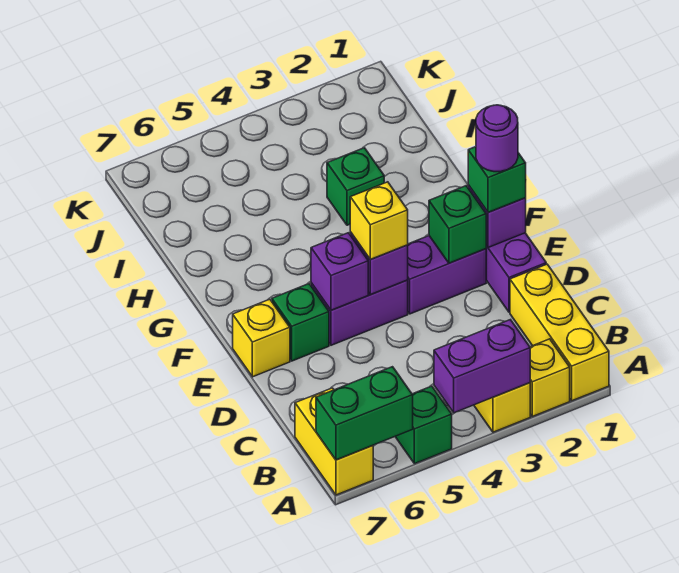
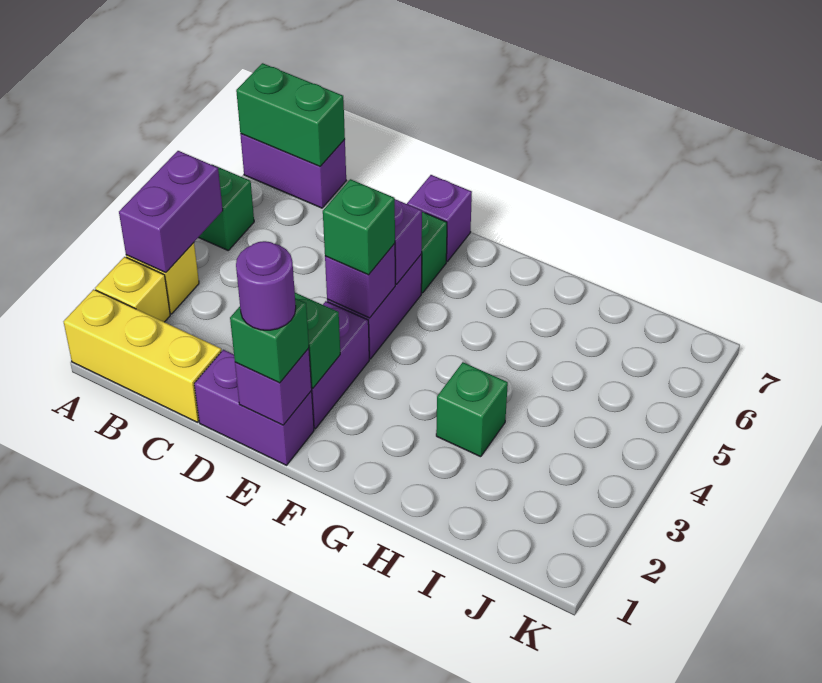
green brick A6:A7 level 2 -> green brick A7:B7 level 2
yellow brick A7:B7 level 1 -> purple brick A7:B7 level 1
yellow brick E4 level 3 -> green brick E4 level 3
yellow brick E7 level 1 -> purple brick E7 level 1

